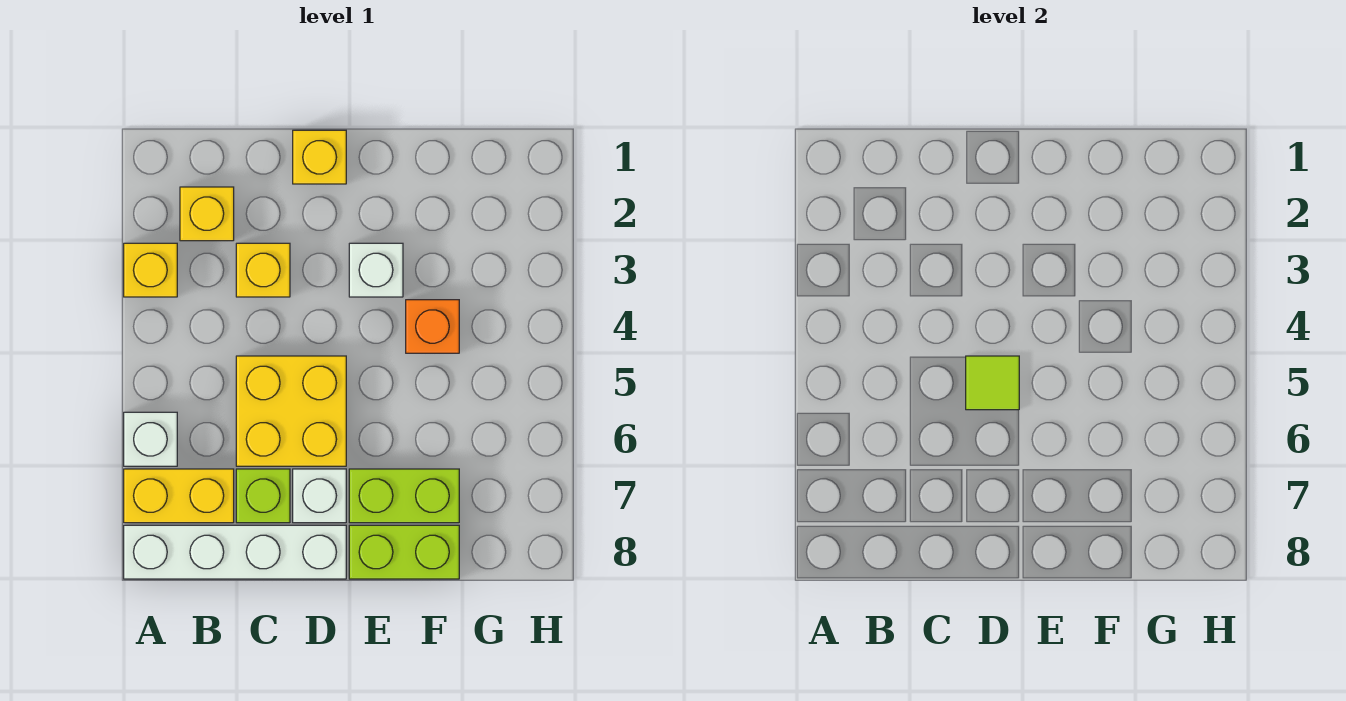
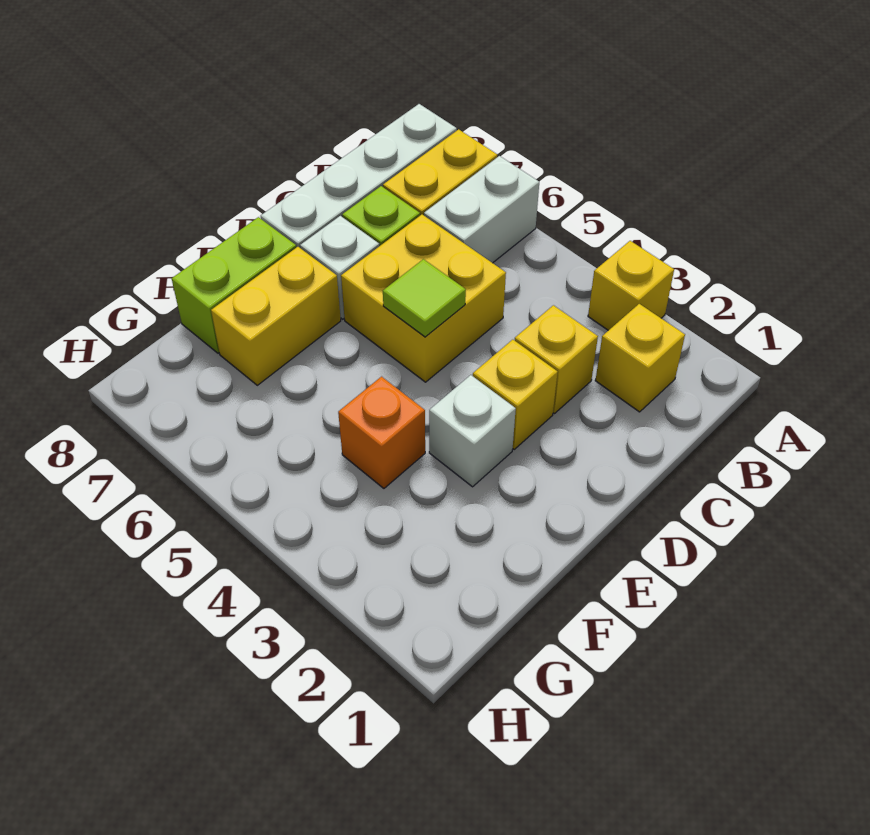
white brick A6 level 1 -> white brick A6:B6 level 1
yellow brick D1 level 1 -> yellow brick D3 level 1
lime brick E7:F7 level 1 -> yellow brick E7:F7 level 1

